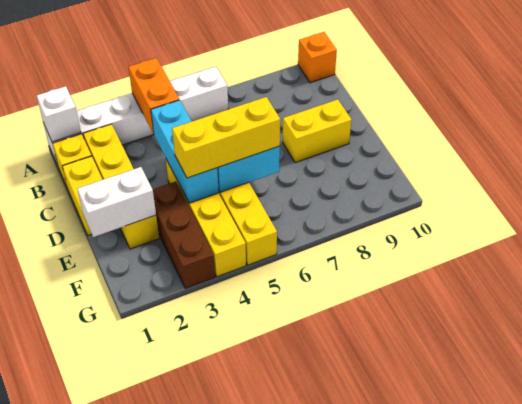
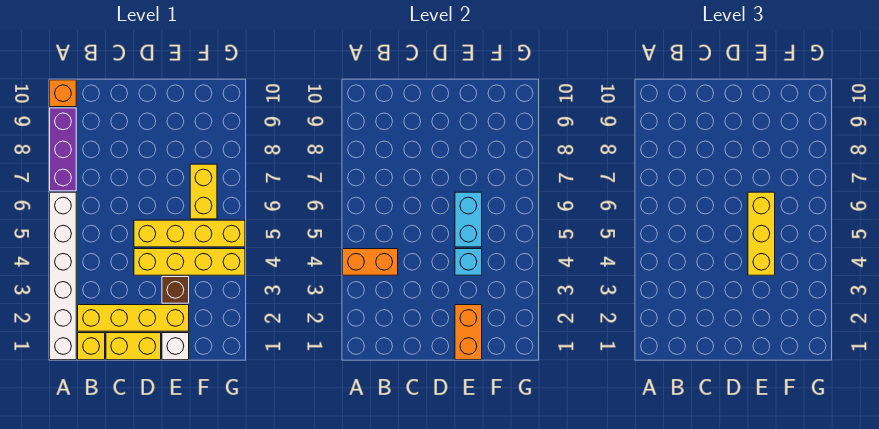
white brick A1 level 2 -> white brick E1 level 1
none -> purple brick A7:A9 level 1
cyan brick C4:E4 level 2 -> cyan brick E4 level 2
yellow brick D8:D9 level 1 -> yellow brick F6:F7 level 1
white brick E1:E2 level 2 -> orange brick E1:E2 level 2
brown brick E3:G3 level 1 -> brown brick E3 level 1

